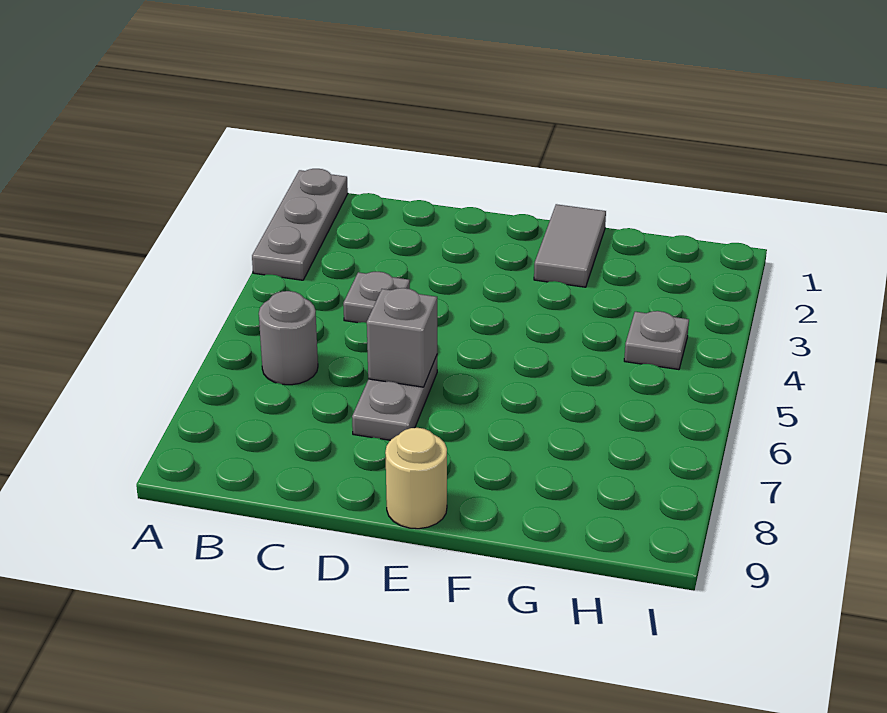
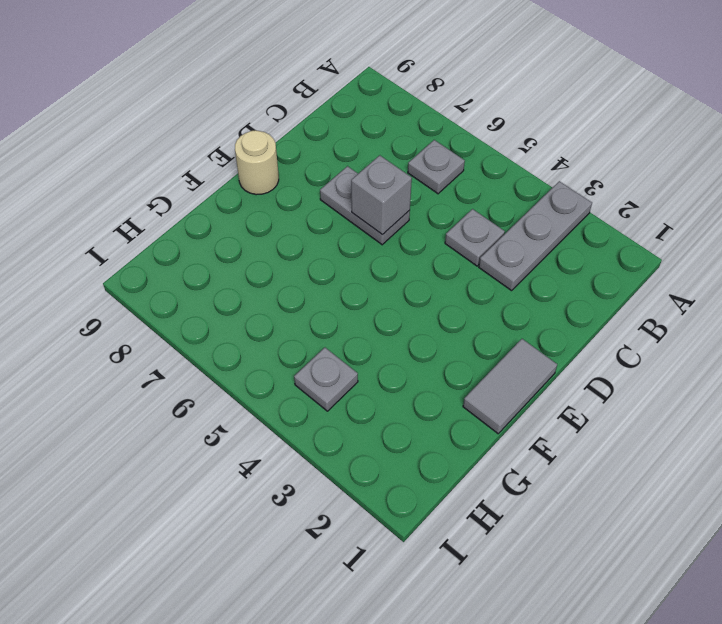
grey plate A1:A3 level 1 -> grey plate A3:C3 level 1
grey round brick B6 level 1 -> grey plate B6 level 1
grey tile F1:F2 level 1 -> grey tile E1:F1 level 1

